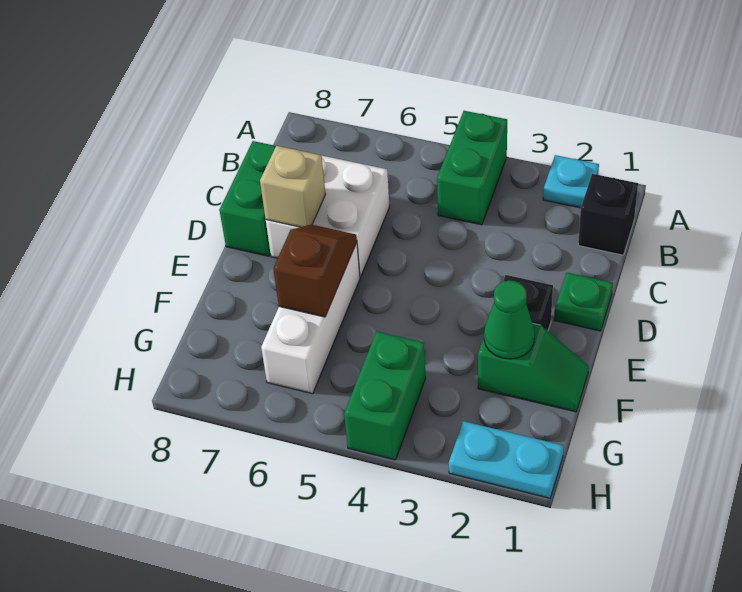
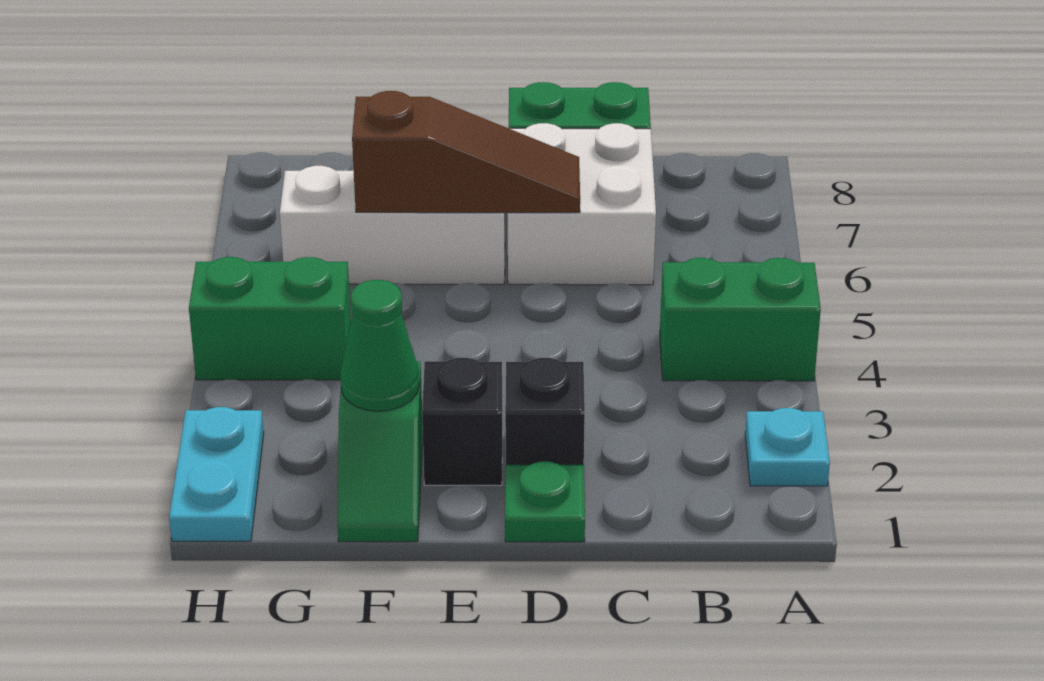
black brick B1 level 1 -> black brick D2 level 1
tan brick D7 level 2 -> none
brown slope E6:F6 level 2 top F -> brown slope D6:F6 level 2 top F

